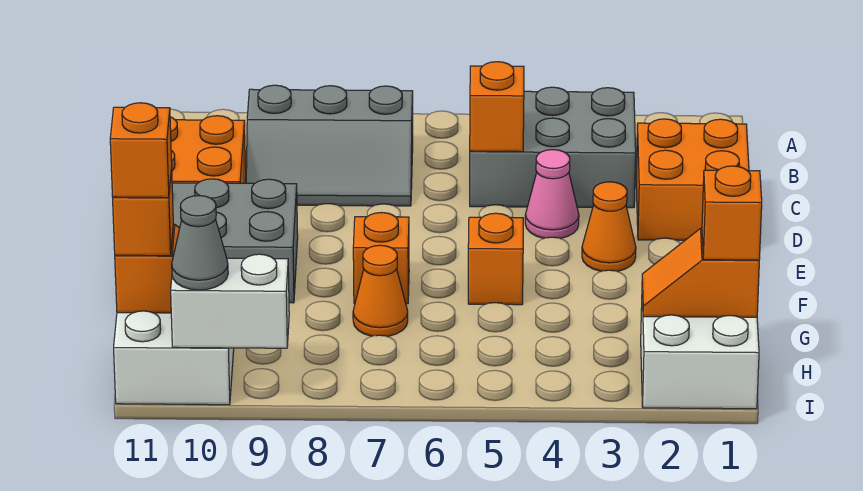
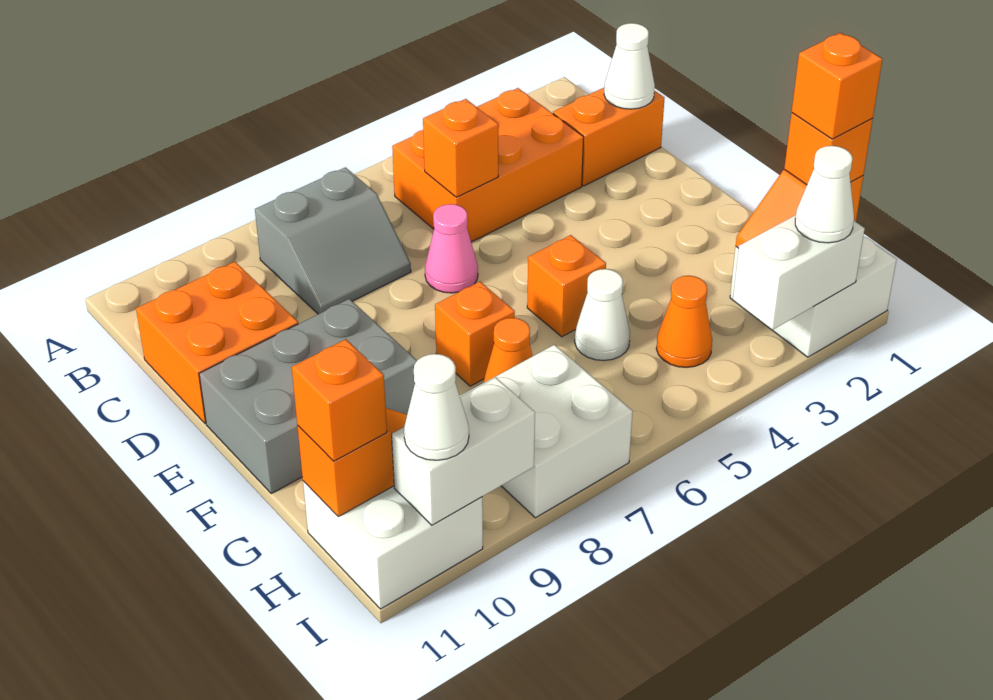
grey brick B3:C5 level 1 -> orange brick B3:C5 level 1
grey slope B7:C9 level 1 top B -> grey slope B7:C8 level 1 top B
orange brick C1:D2 level 1 -> orange brick C1:C2 level 1
none -> white cone C1 level 2
pink cone D4 level 1 -> pink cone D6 level 1
orange cone E3 level 1 -> orange cone H4 level 1
none -> white cone G5 level 1
none -> white brick H7:I8 level 1
orange brick H11 level 4 -> orange brick H1 level 4
none -> white brick I2:I3 level 2
none -> white cone I2 level 3
grey cone I10 level 3 -> white cone I10 level 3

